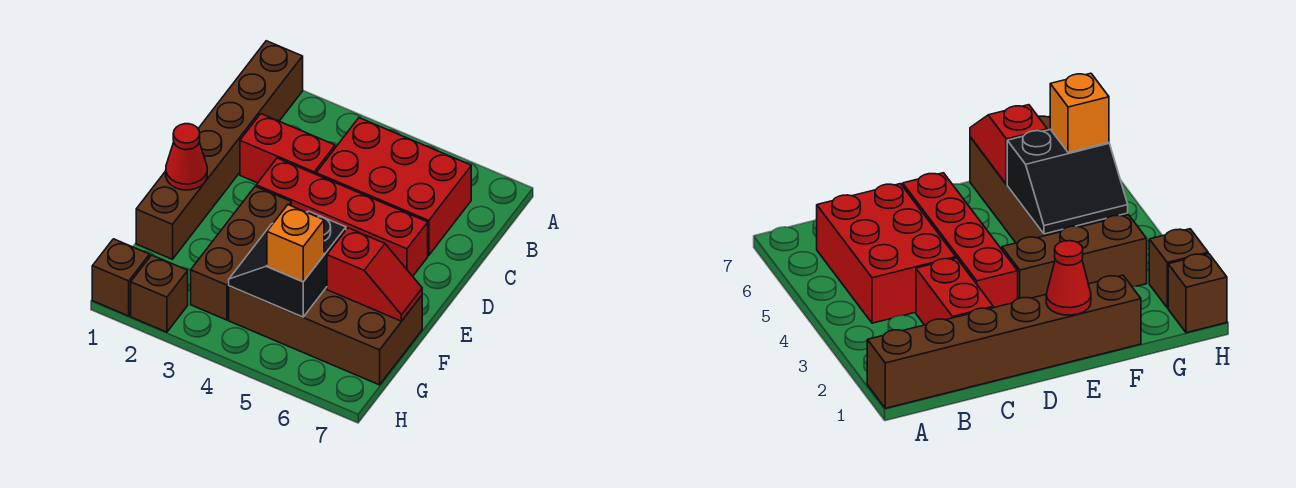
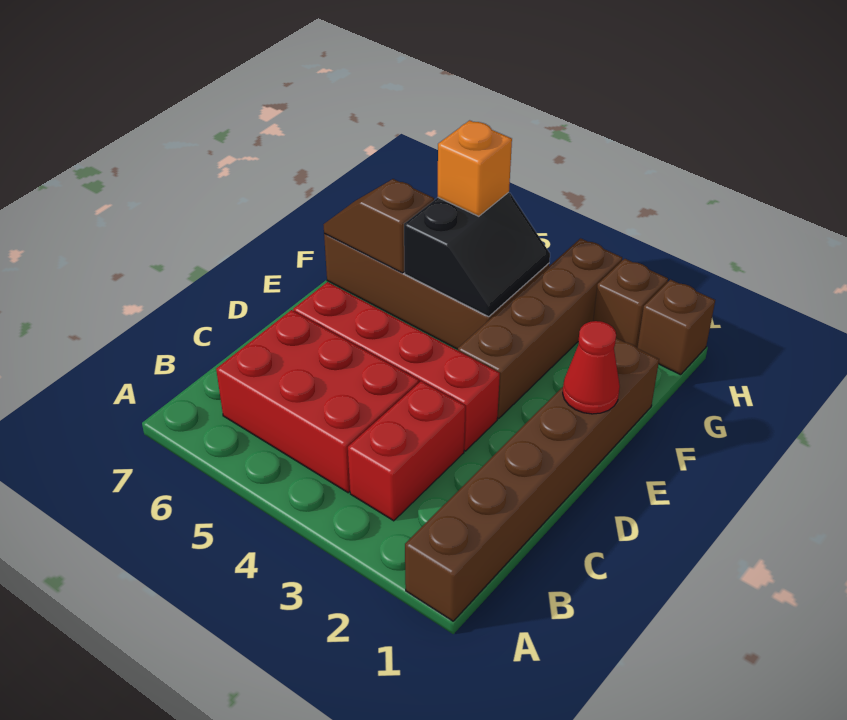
red brick C2:C3 level 1 -> red brick B3:C3 level 1
brown brick E3:G3 level 1 -> brown brick E3:H3 level 1
red slope F6:F7 level 2 top 6 -> brown slope F6:F7 level 2 top 6

